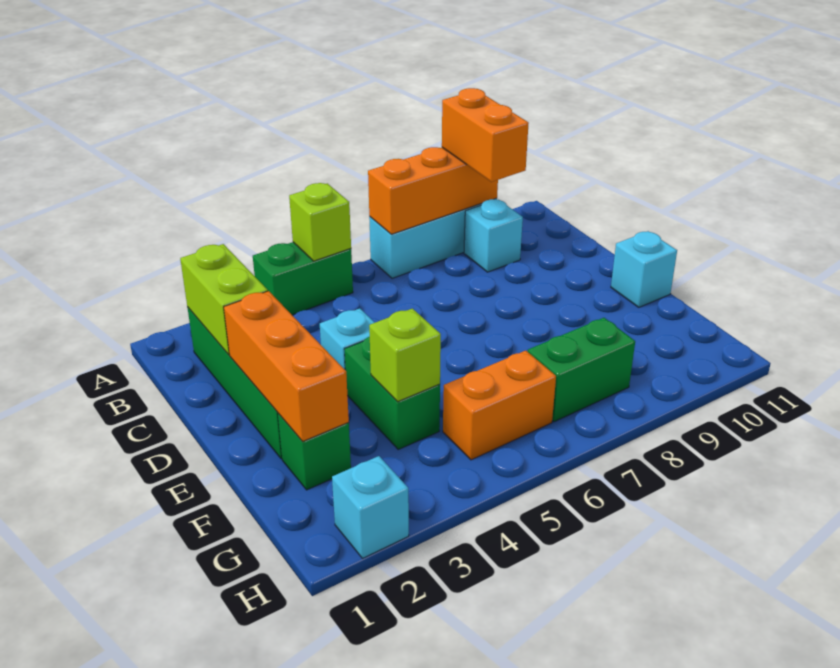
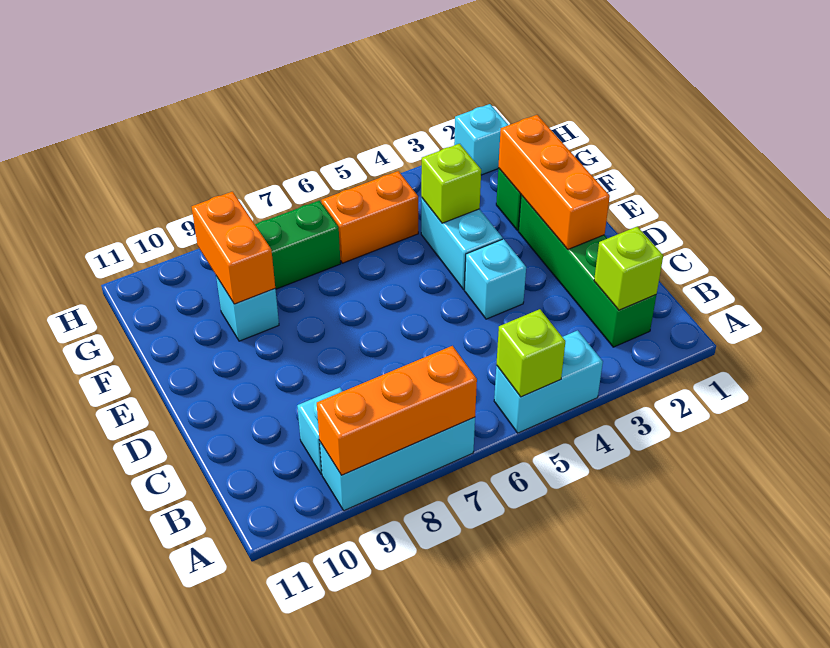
green brick A4:A5 level 1 -> cyan brick A4:A5 level 1
orange brick A9:B9 level 3 -> orange brick F9:G9 level 2
lime brick B2:C2 level 2 -> lime brick B2 level 2
green brick E4:F4 level 1 -> cyan brick E4:F4 level 1
cyan brick E11 level 1 -> cyan brick F9 level 1

